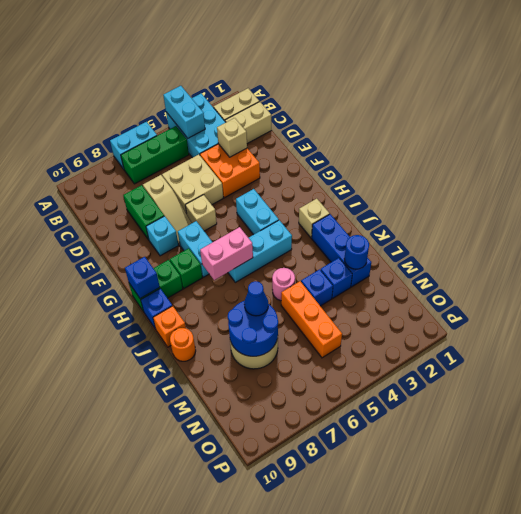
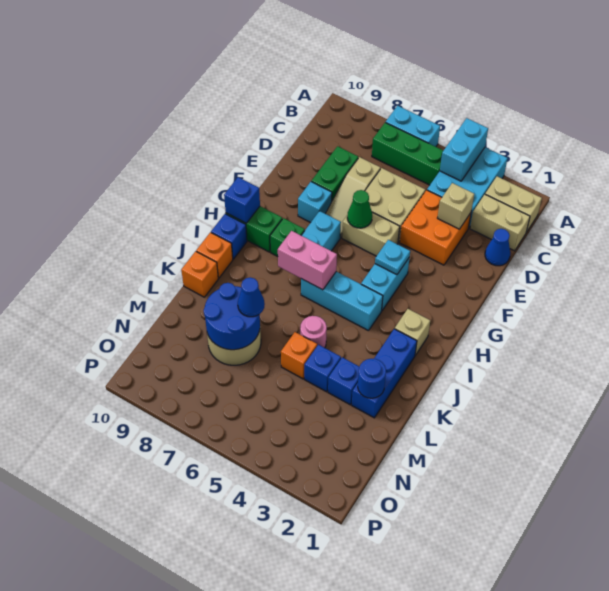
none -> blue cone D1 level 1
tan brick F6 level 1 -> tan brick F5:F6 level 1
none -> green cone F6 level 2
none -> cyan plate G4 level 2
orange round brick K10 level 1 -> orange brick K10 level 1
orange brick L5:N5 level 1 -> orange brick L5 level 1

